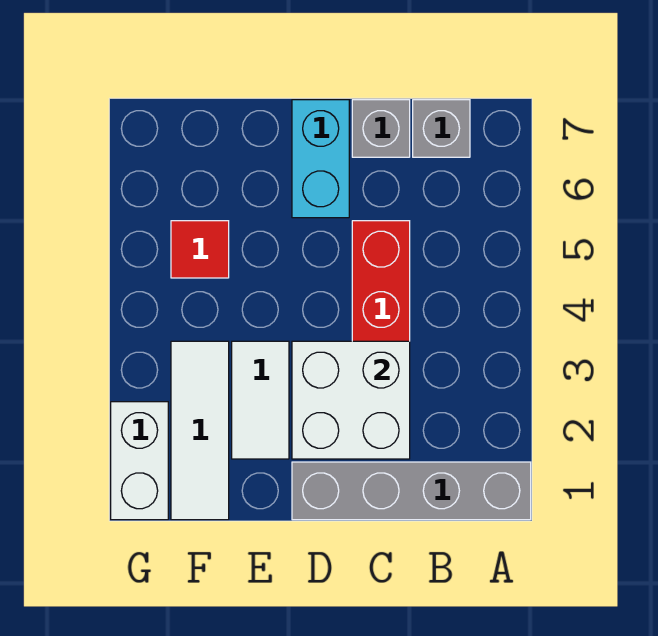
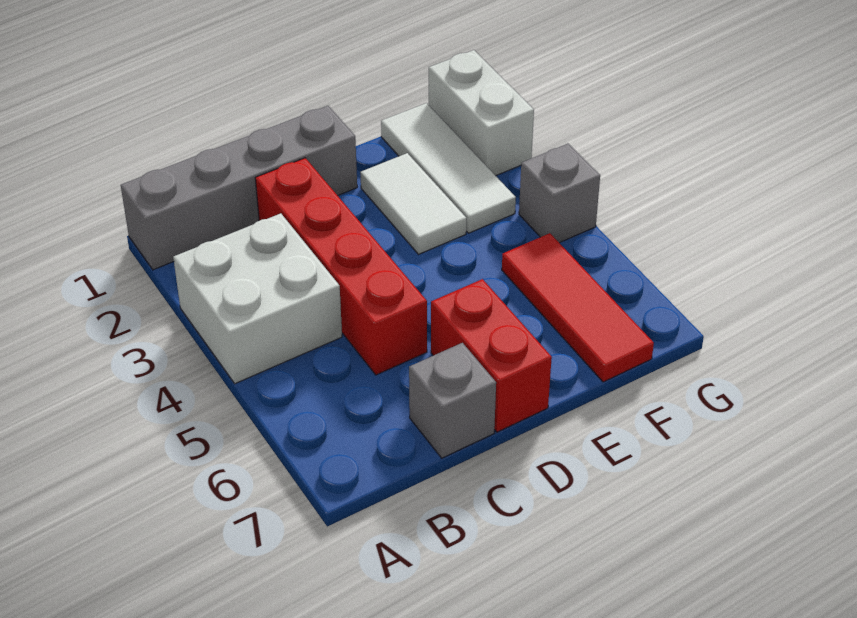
grey brick B7 level 1 -> grey brick G4 level 1
white brick C2:D3 level 2 -> white brick A3:B4 level 1
cyan brick D6:D7 level 1 -> red brick D6:D7 level 1
red tile F5 level 1 -> red tile F5:F7 level 1

